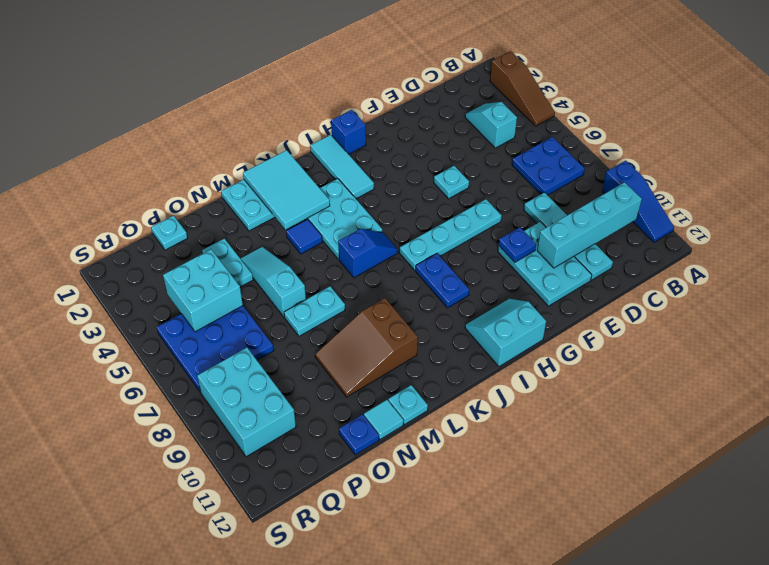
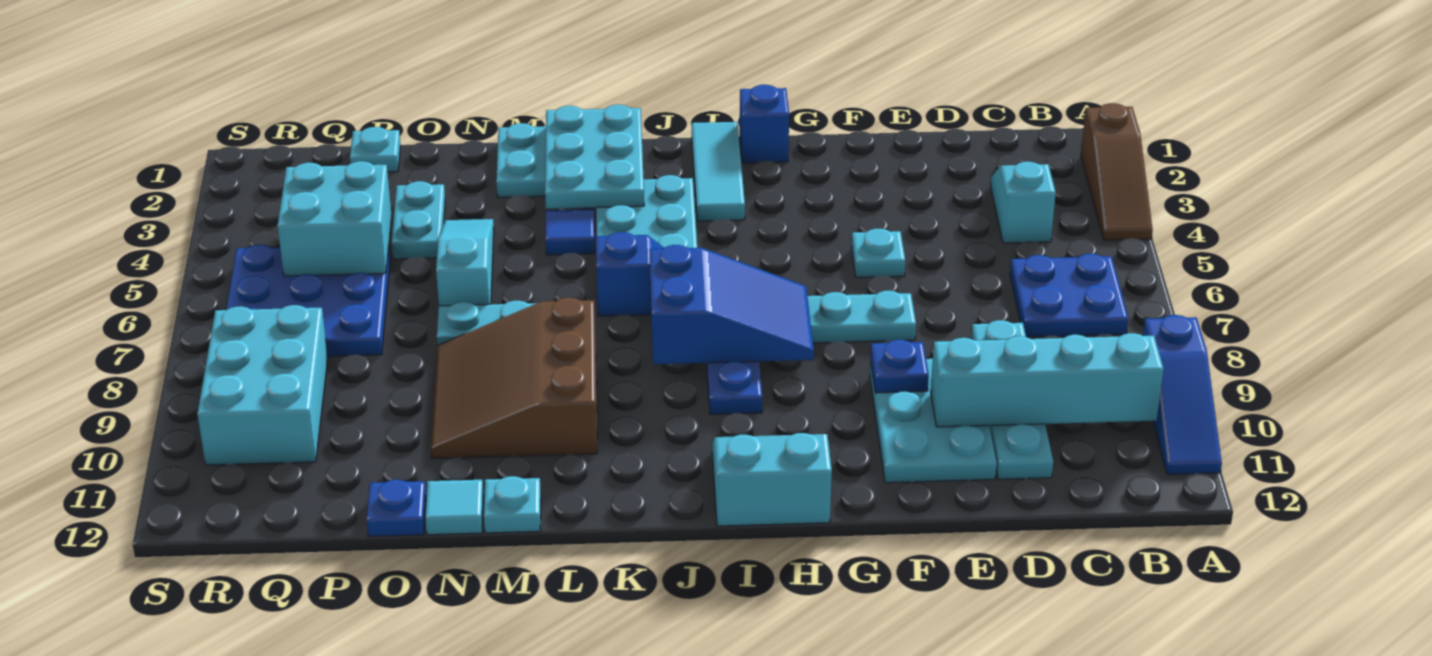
none -> blue slope H7:J8 level 2 top J
cyan tile K1:L3 level 2 -> cyan plate K1:L3 level 2
brown slope L9:N10 level 1 top L -> brown slope L8:N10 level 1 top L

